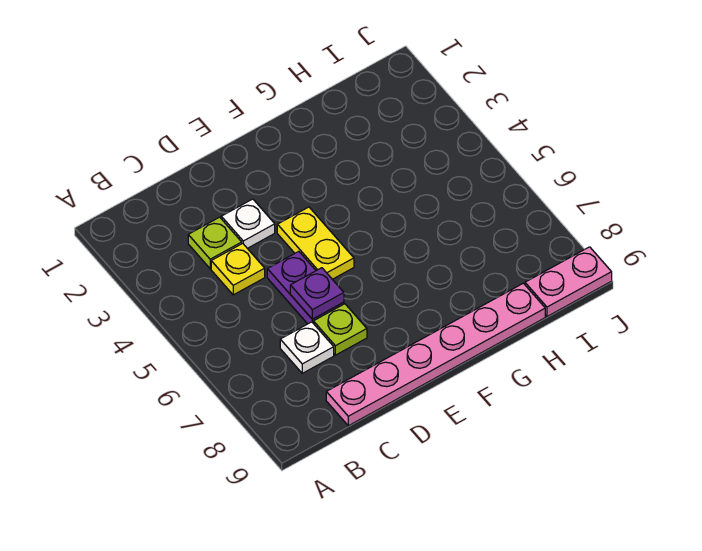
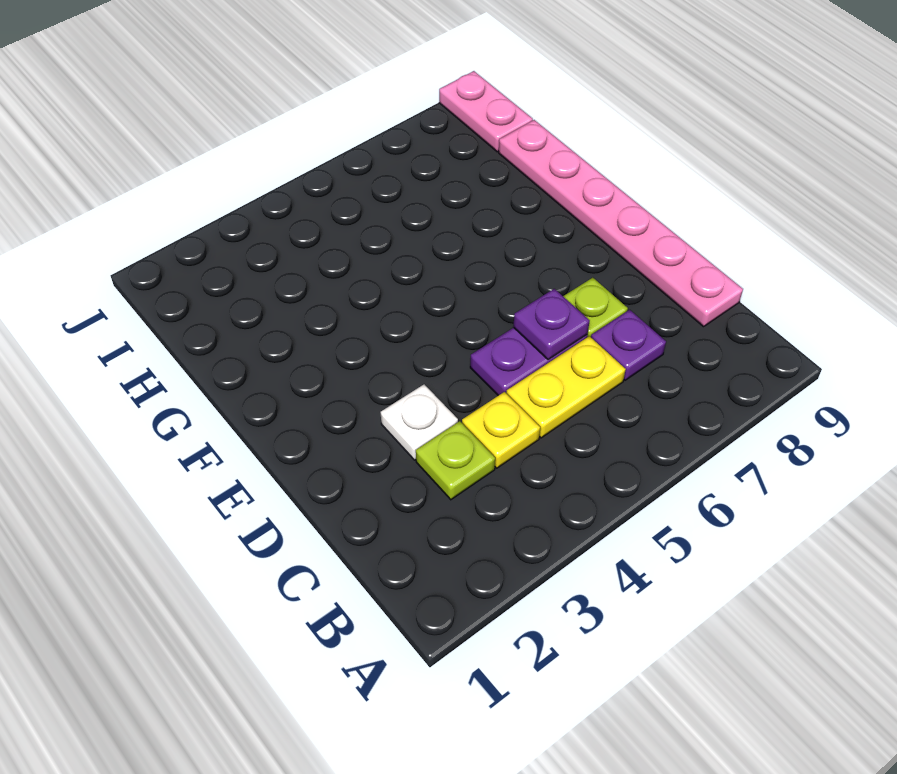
white plate C7 level 1 -> purple plate C7 level 1
yellow plate E4:E5 level 1 -> yellow plate C5:C6 level 1

